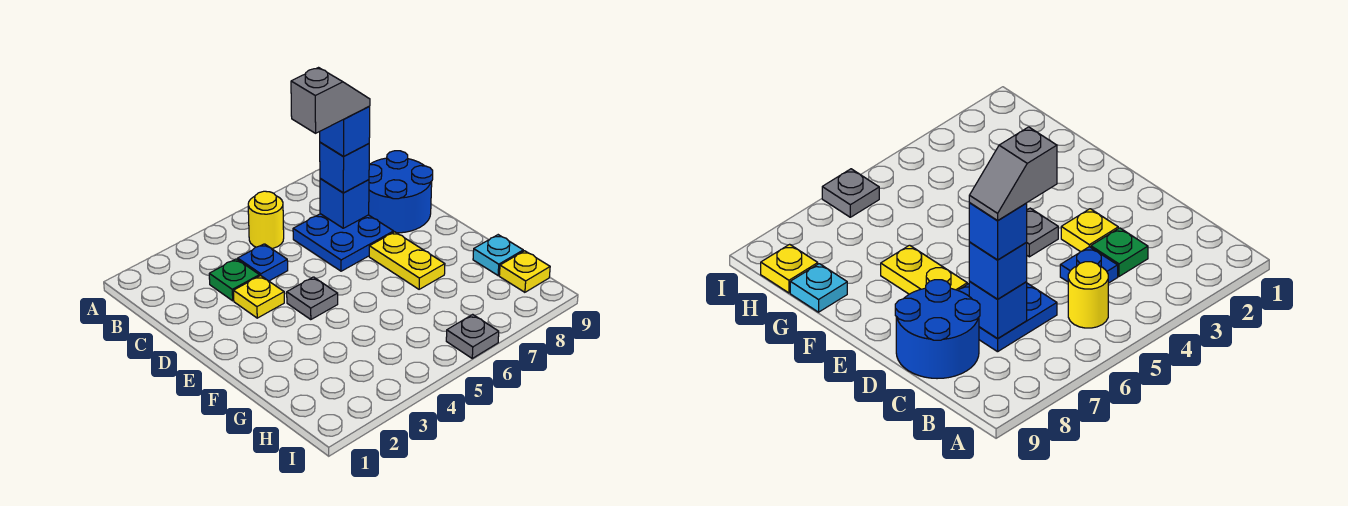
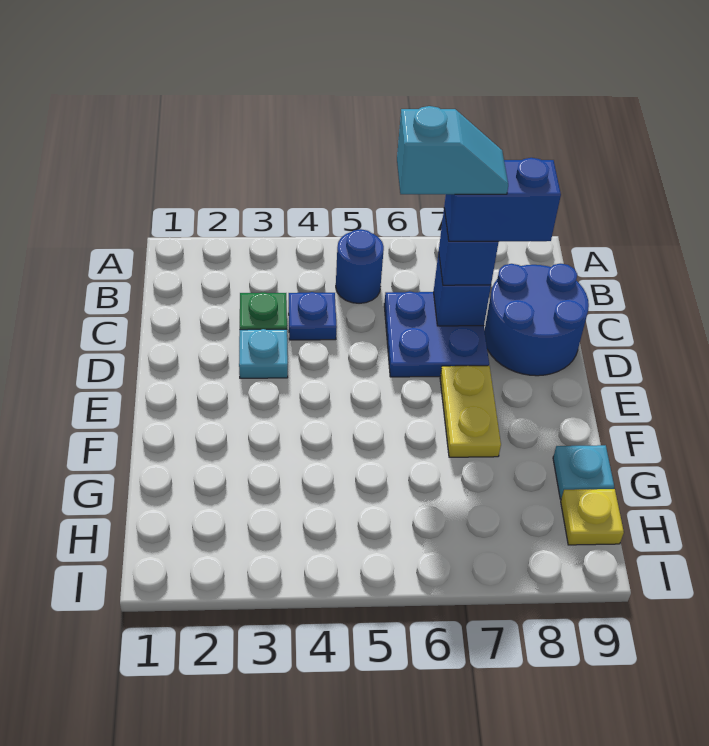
yellow round brick B5 level 1 -> blue round brick B5 level 1
grey slope C6:C7 level 5 top 6 -> cyan slope C6:C7 level 5 top 6
blue brick C7 level 4 -> blue brick C7:C8 level 4
yellow plate D3 level 1 -> cyan plate D3 level 1
grey plate E4 level 1 -> none
grey plate I6 level 1 -> none

